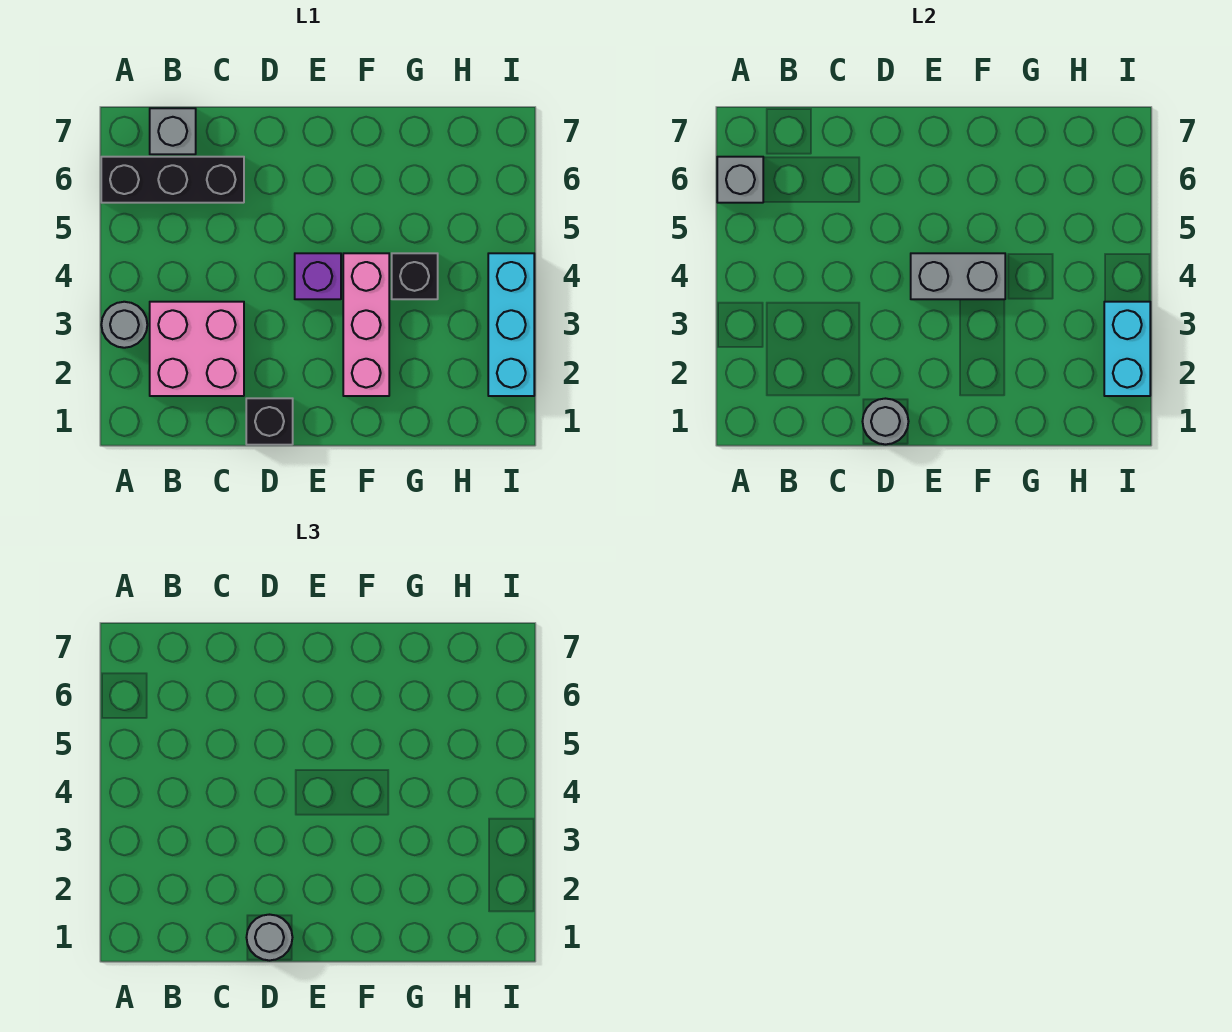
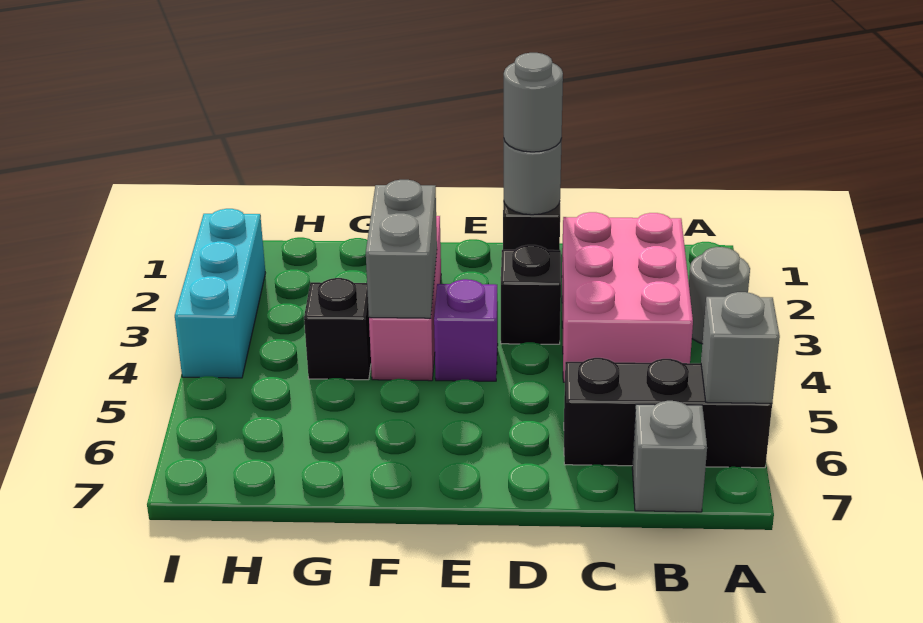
pink brick B2:C3 level 1 -> pink brick B2:C4 level 1
none -> black brick D3 level 1
grey brick E4:F4 level 2 -> grey brick F3:F4 level 2
cyan brick I2:I3 level 2 -> none

